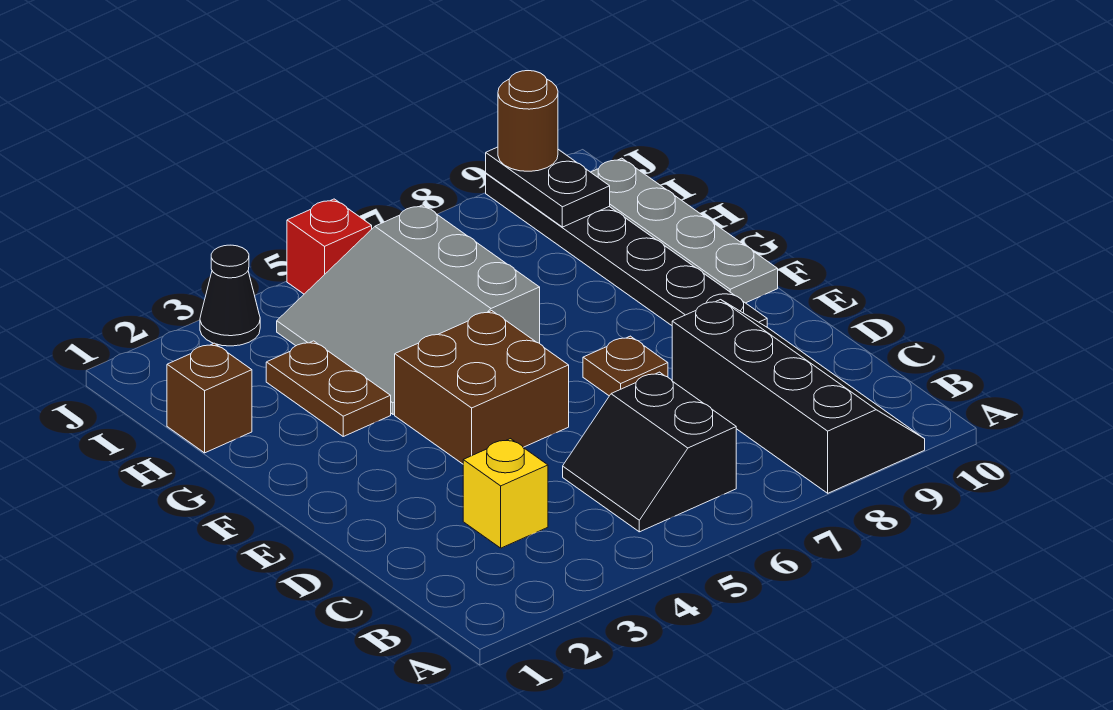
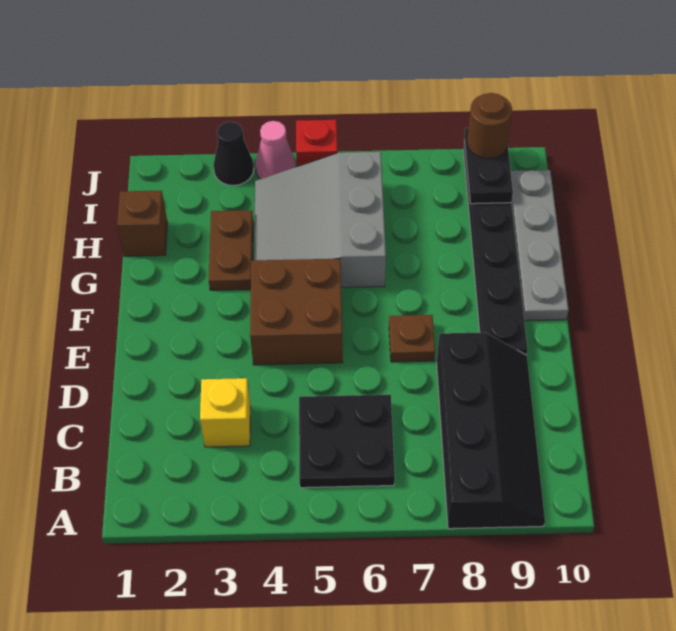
black slope B5:C6 level 1 top 6 -> black plate B5:C6 level 1
none -> pink cone J4 level 1

